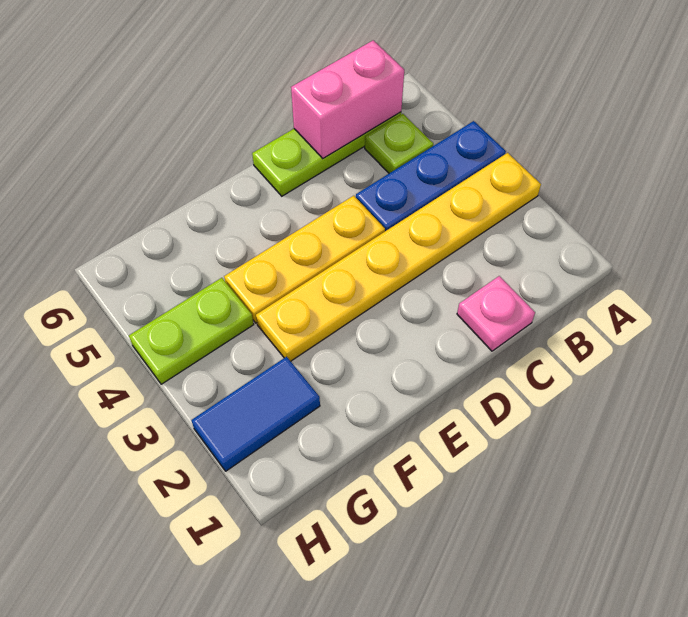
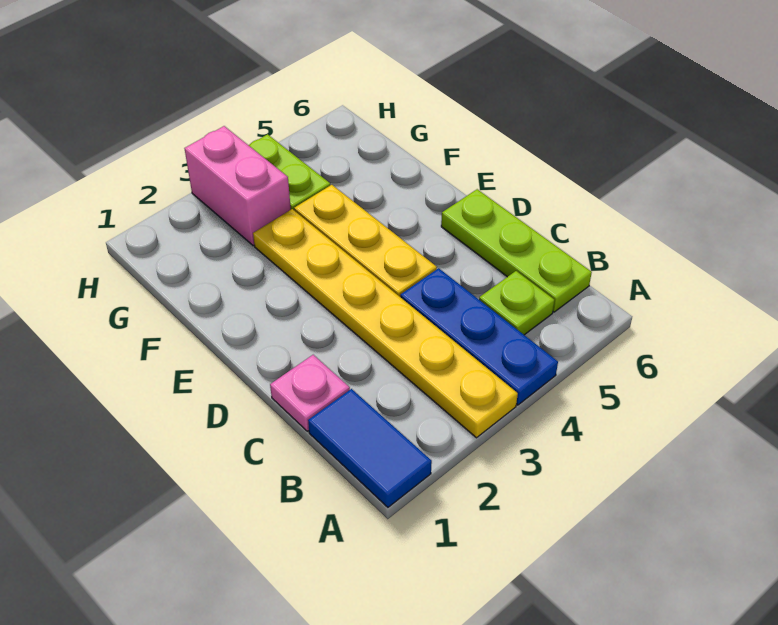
pink brick B6:C6 level 2 -> pink brick G3:H3 level 1
blue tile G2:H2 level 1 -> blue tile A1:B1 level 1

